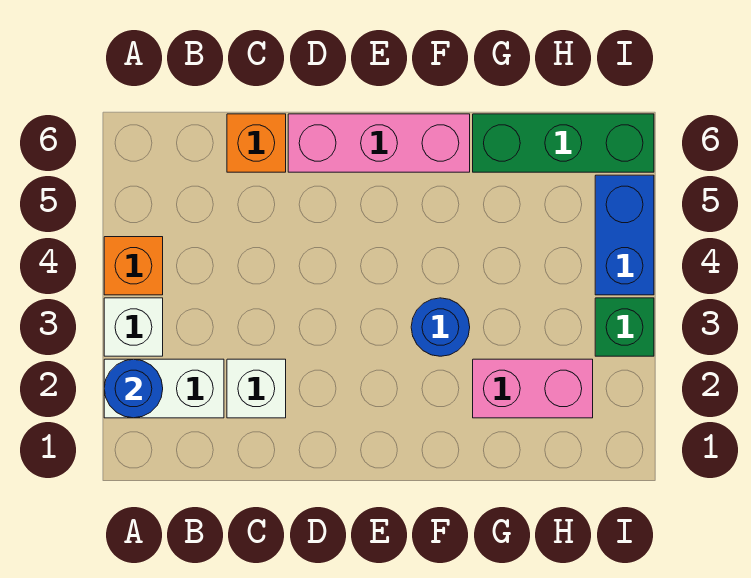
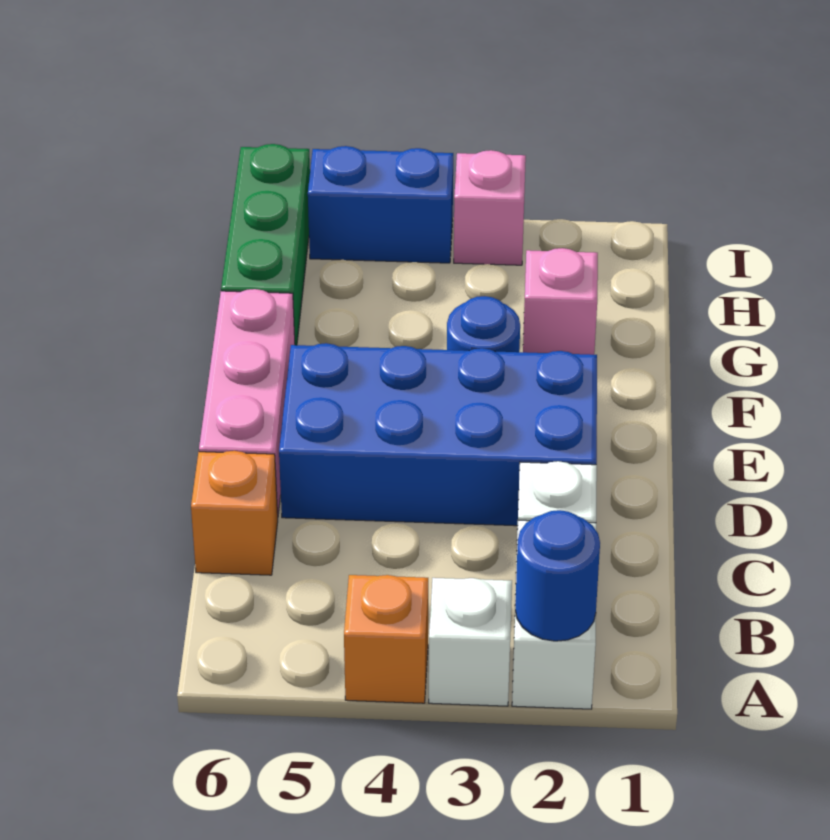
none -> blue brick D2:E5 level 1
pink brick G2:H2 level 1 -> pink brick G2 level 1
green brick I3 level 1 -> pink brick I3 level 1

